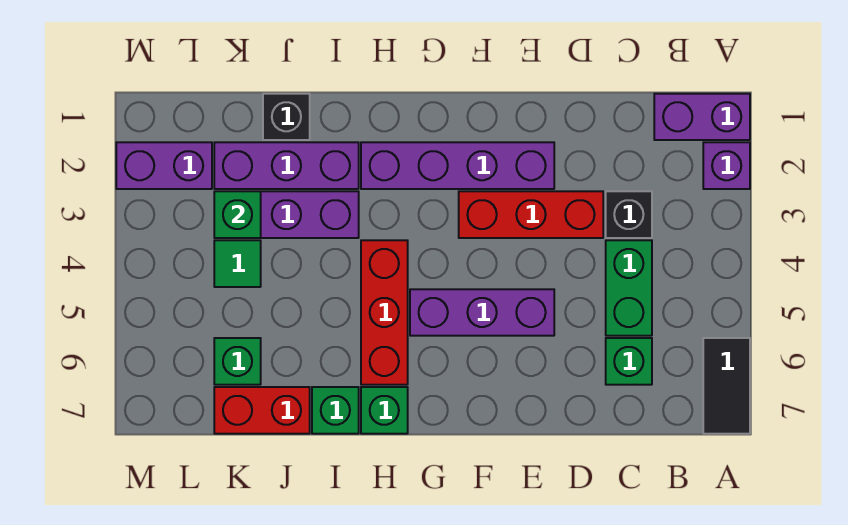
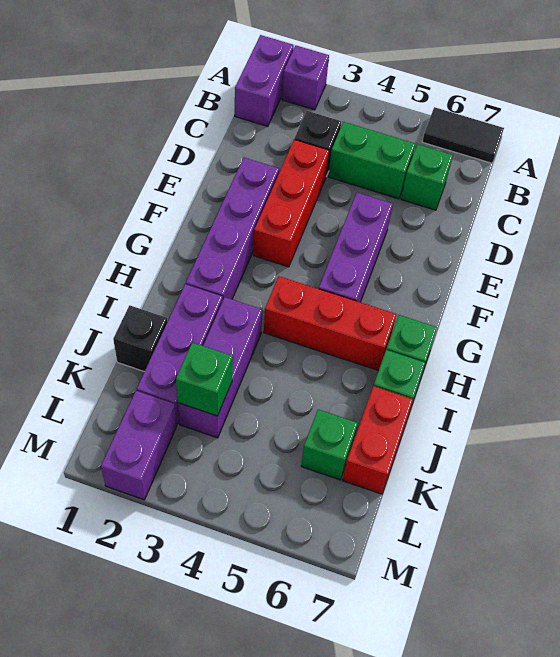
green tile K4 level 1 -> none

